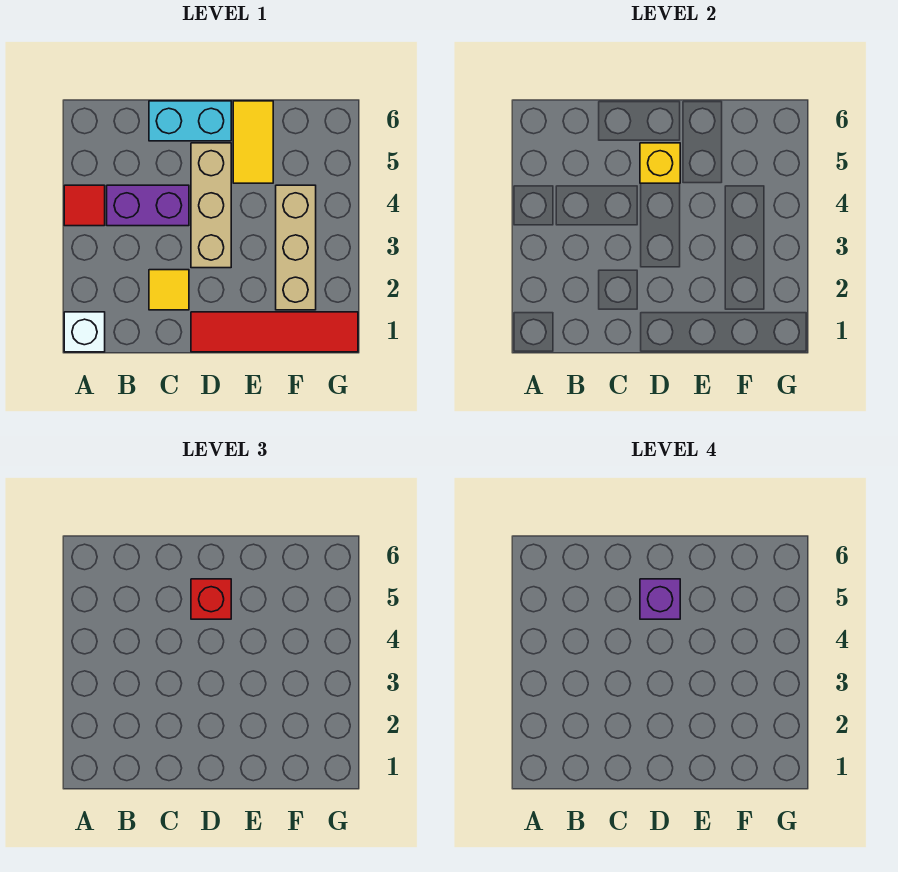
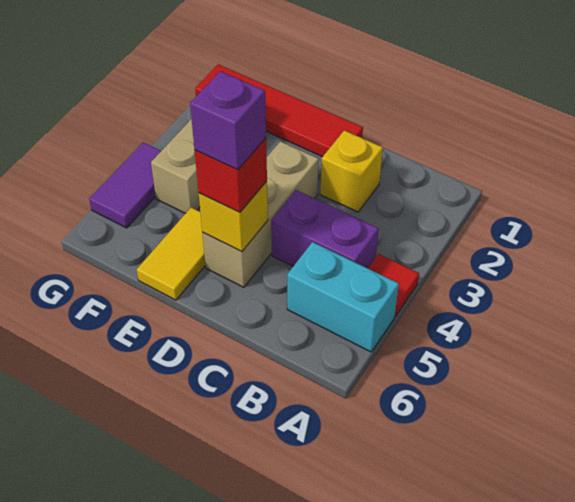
white brick A1 level 1 -> none
yellow tile C2 level 1 -> yellow brick C2 level 1
cyan brick C6:D6 level 1 -> cyan brick A5:B5 level 1
none -> purple tile G4:G5 level 1

